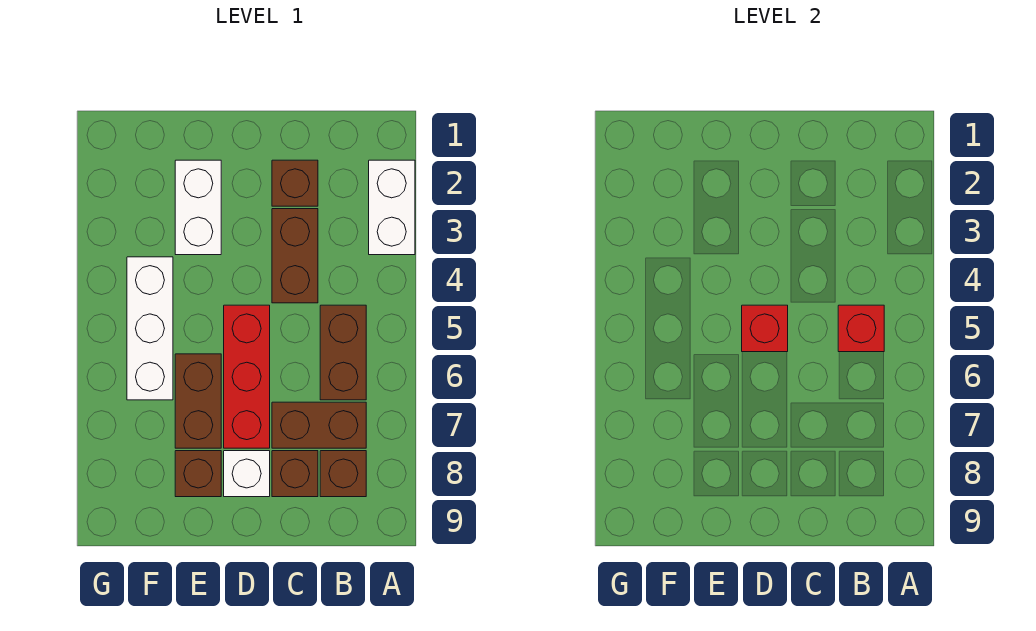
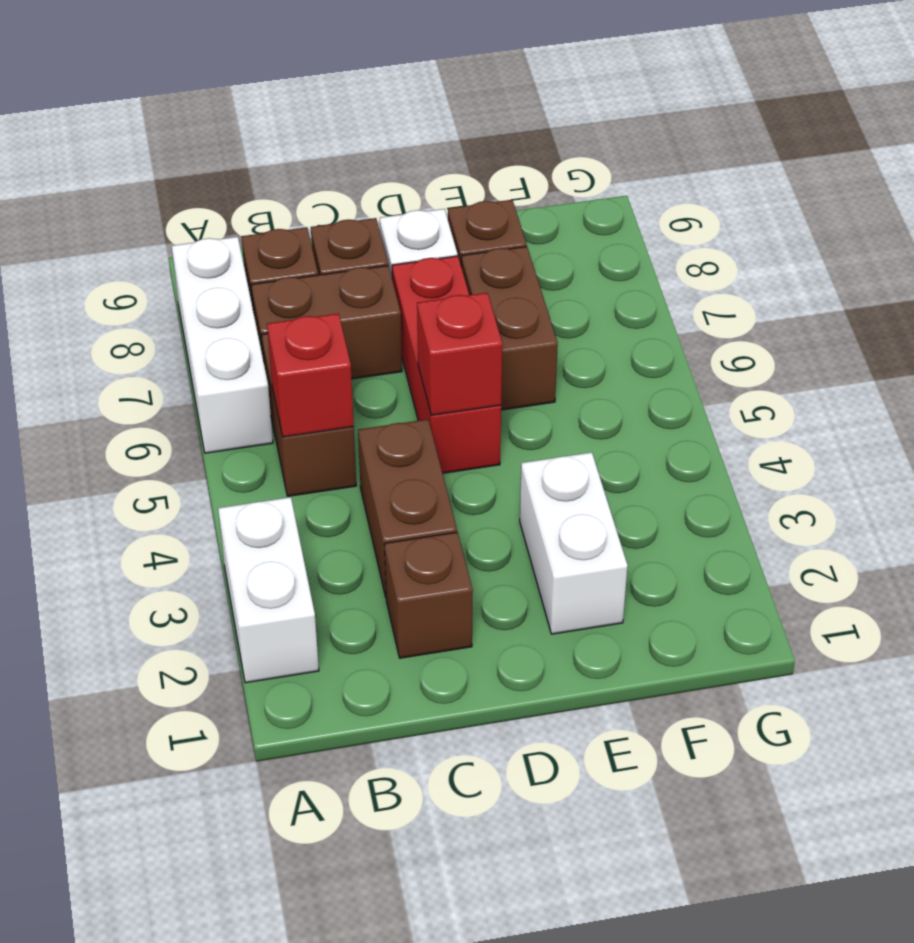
white brick F4:F6 level 1 -> white brick A6:A8 level 1

